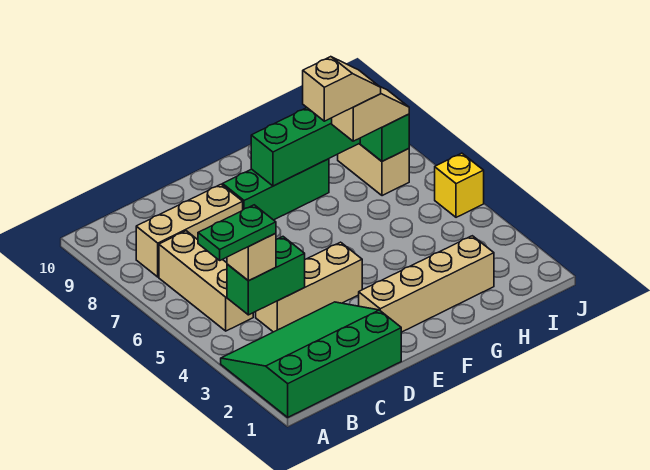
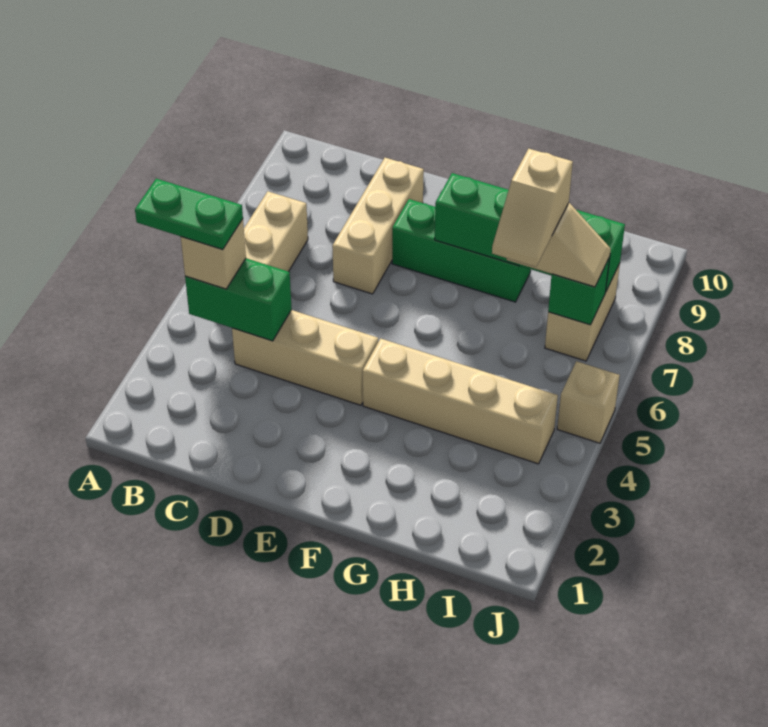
green slope A1:D3 level 1 top 1 -> none
tan brick B8:D8 level 1 -> tan brick D7:D9 level 1
tan brick E2:H2 level 1 -> tan brick F4:I4 level 1
tan slope G7:H7 level 4 top G -> tan slope H6:H7 level 4 top 7
yellow brick J5 level 1 -> tan brick J5 level 1

